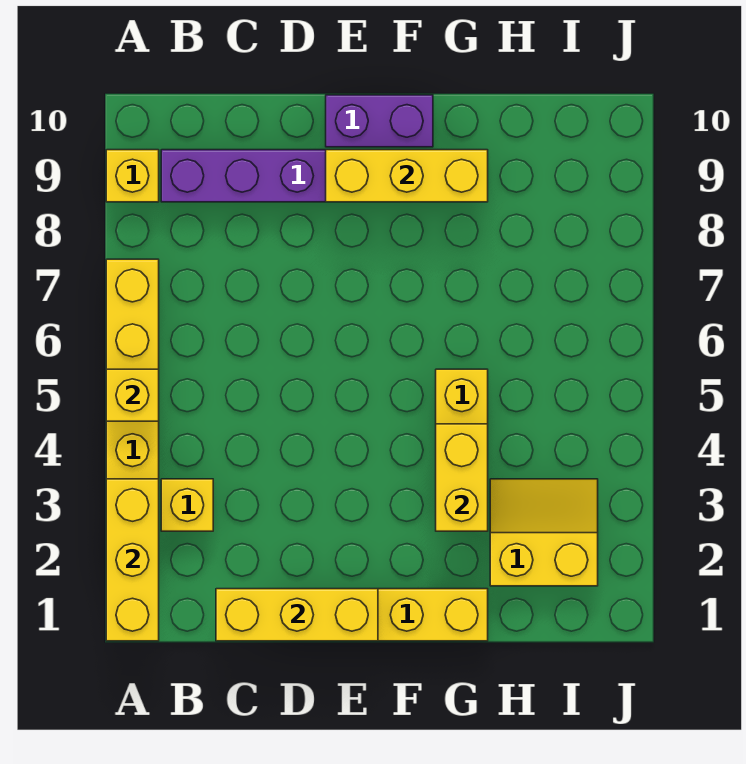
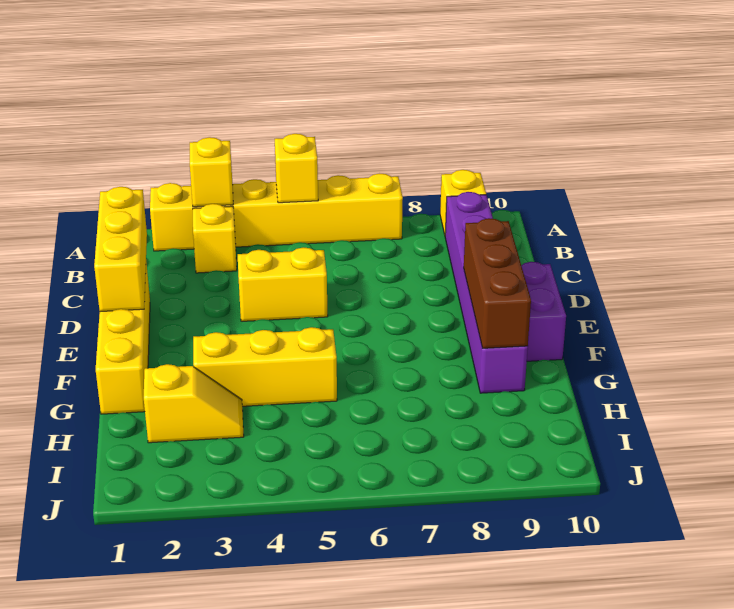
yellow brick A1:A3 level 2 -> yellow brick A3 level 2
yellow brick E9:G9 level 2 -> brown brick E9:G9 level 2
yellow brick G3:G4 level 2 -> yellow brick D4:D5 level 1
yellow slope H2:I3 level 1 top 2 -> yellow slope H2:H3 level 1 top 2

